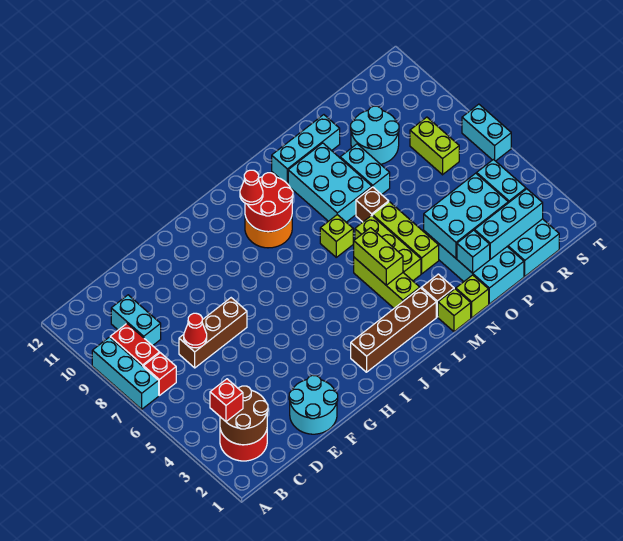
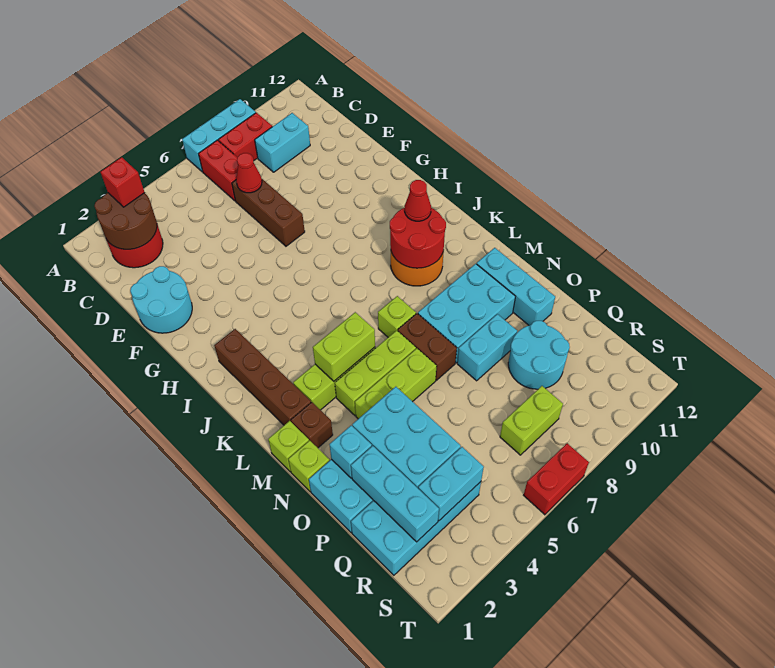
red brick B7 level 1 -> red brick B7:C7 level 1
brown brick N7 level 1 -> brown brick M7:N7 level 1
cyan brick T6:T7 level 1 -> red brick T6:T7 level 1

